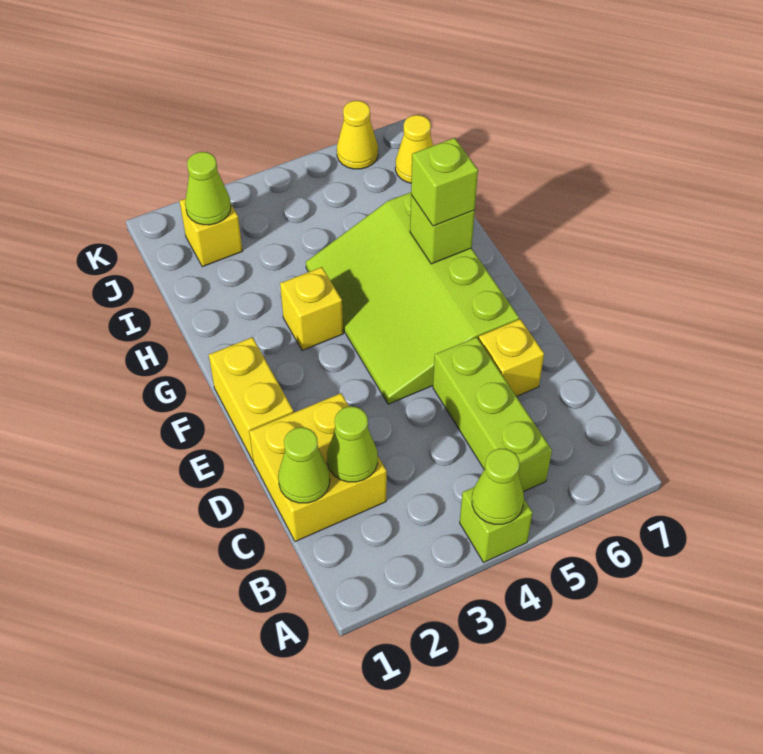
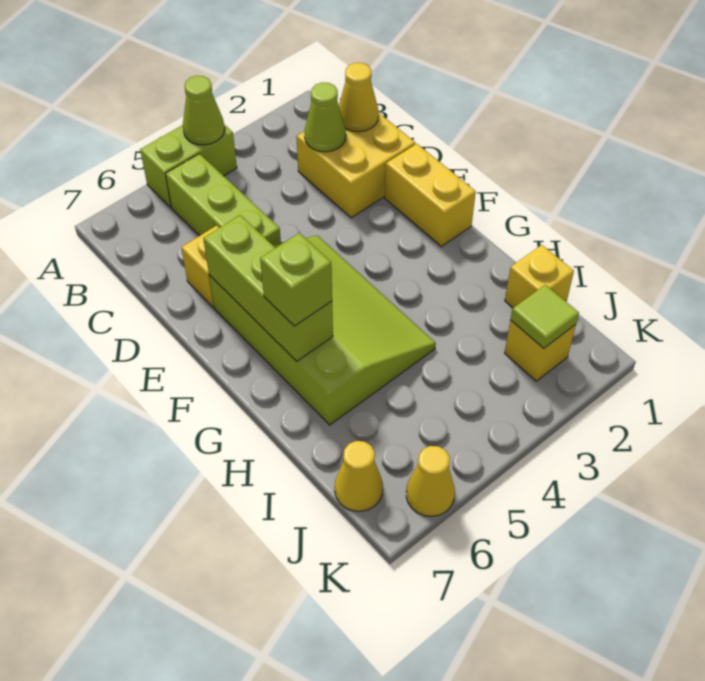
lime brick A4 level 1 -> lime brick A4:A5 level 1
lime cone C1 level 2 -> yellow cone C1 level 2
yellow brick G3 level 1 -> yellow brick I1 level 1
lime brick G6 level 2 -> lime brick E6:G6 level 2
lime cone J2 level 2 -> lime tile J2 level 2

